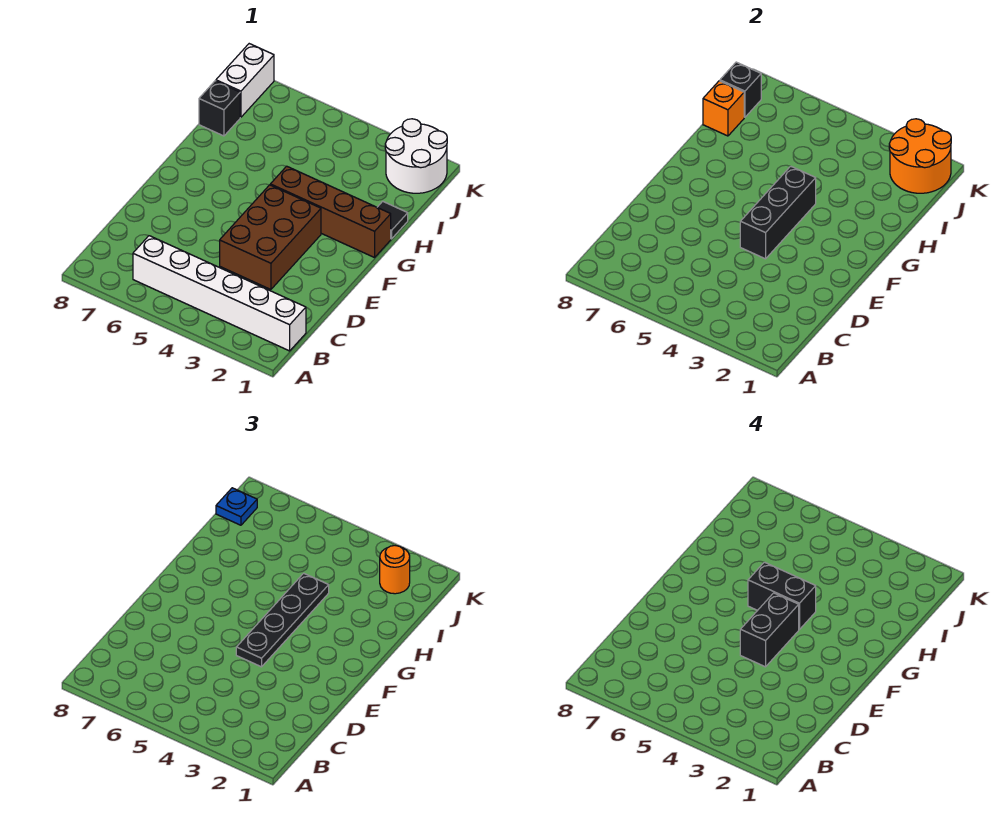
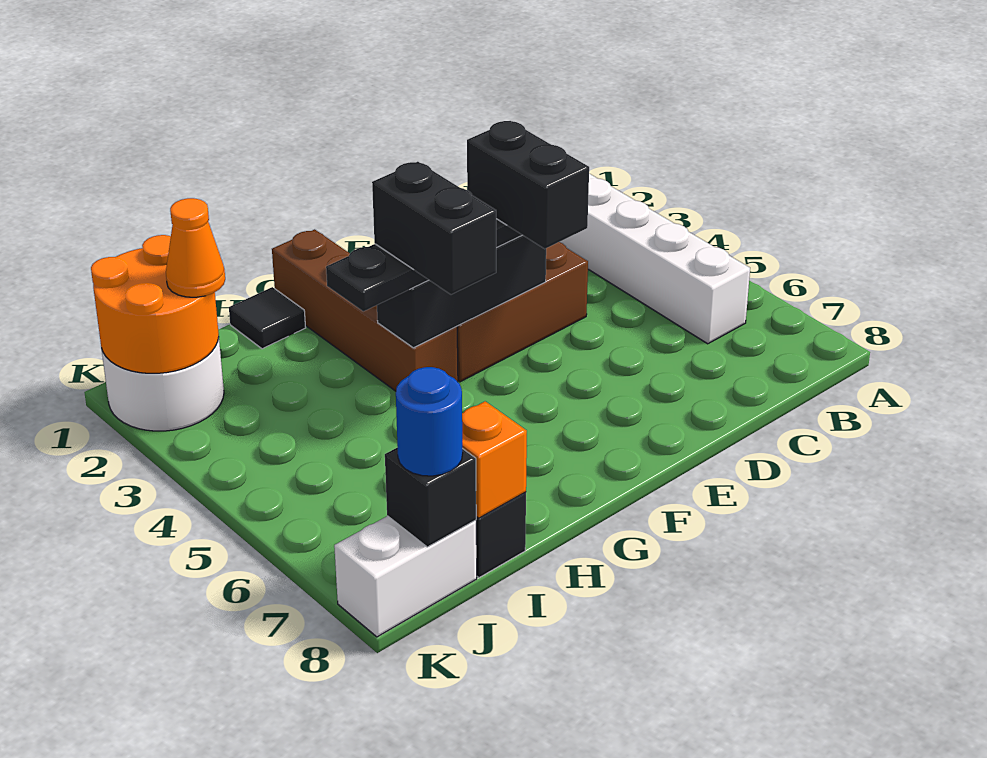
black brick E4:F4 level 4 -> black brick E4:E5 level 4
orange round brick J2 level 3 -> orange cone J2 level 3
blue plate J8 level 3 -> blue round brick J8 level 3

